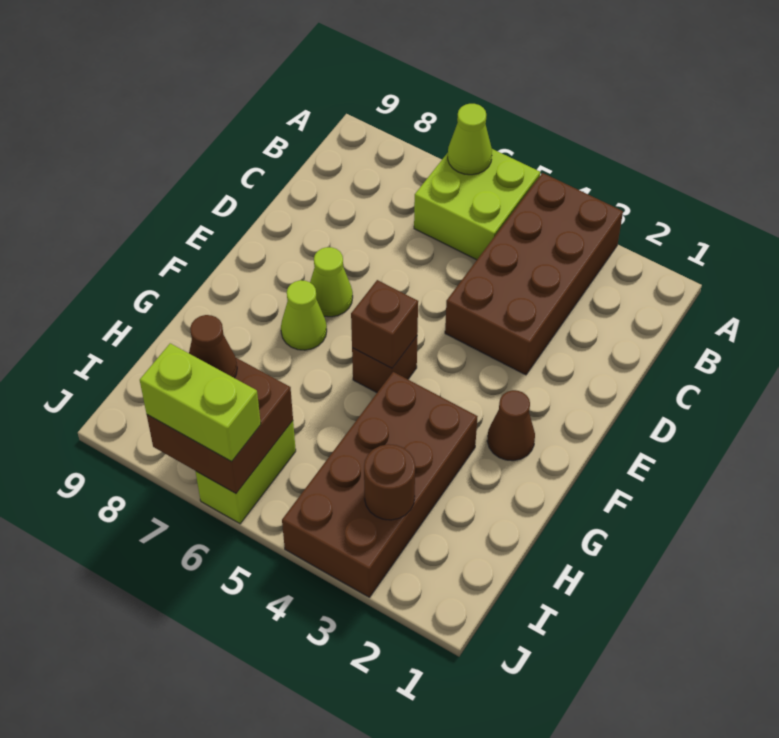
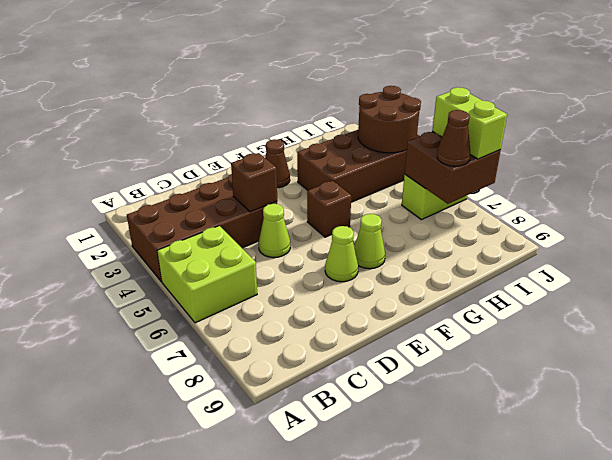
lime cone A6 level 2 -> lime cone D5 level 1
brown brick F5 level 2 -> brown brick D4 level 2
brown round brick I3 level 2 -> brown round brick I3:J4 level 2

